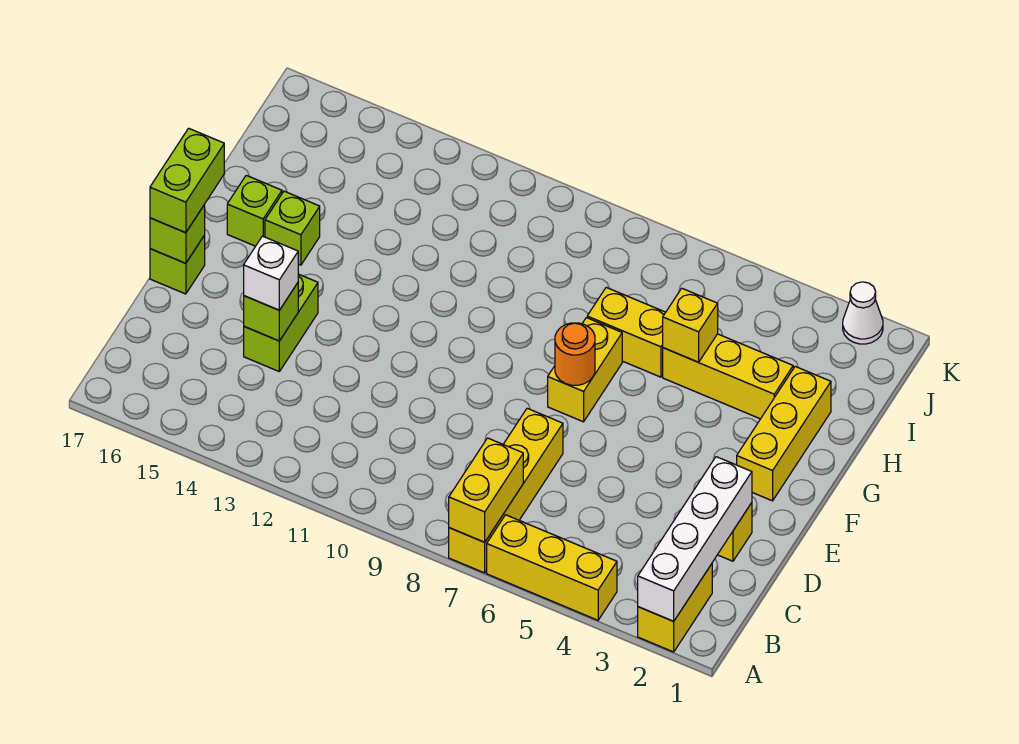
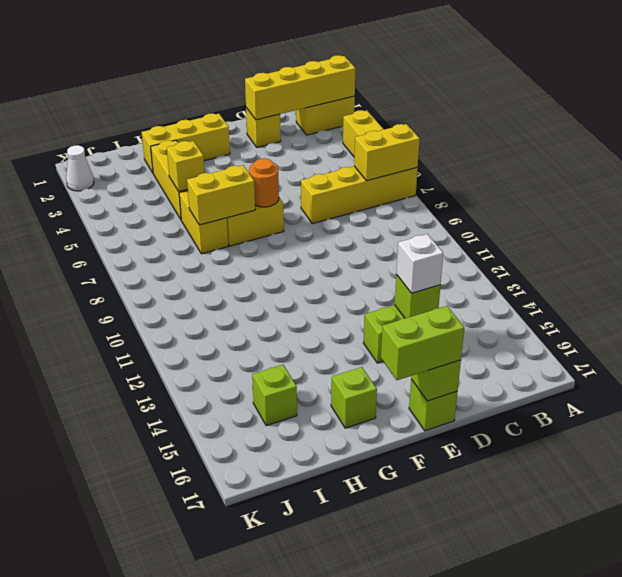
white brick A2:D2 level 2 -> yellow brick A2:D2 level 2
none -> yellow brick G7:H7 level 2
lime brick G15 level 1 -> lime brick I15 level 1

